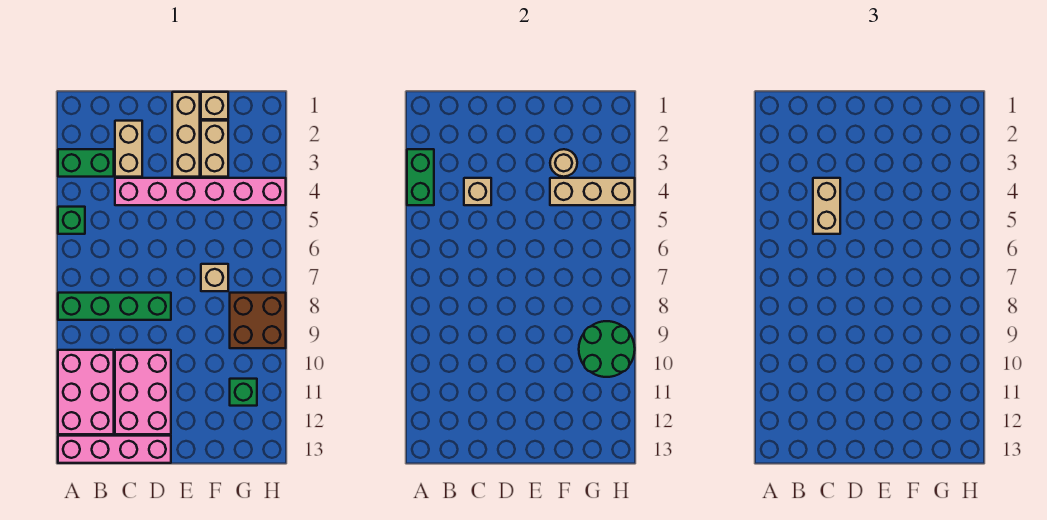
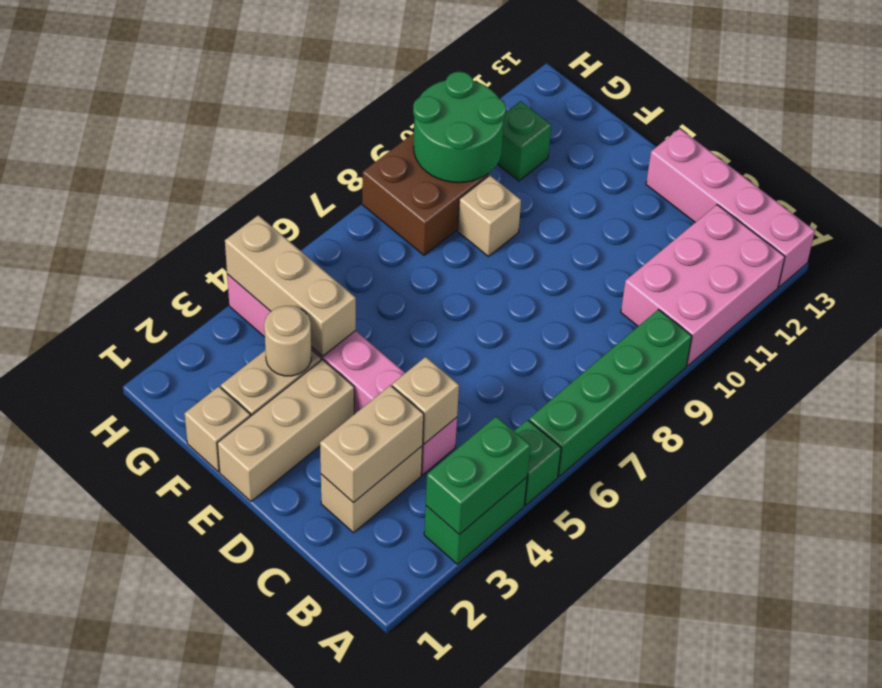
green brick A3:B3 level 1 -> green brick A3:A4 level 1
green brick A8:D8 level 1 -> green brick A6:A9 level 1
tan brick C4:C5 level 3 -> tan brick C2:C3 level 2
pink brick C10:D12 level 1 -> none
tan brick F7 level 1 -> tan brick F9 level 1

